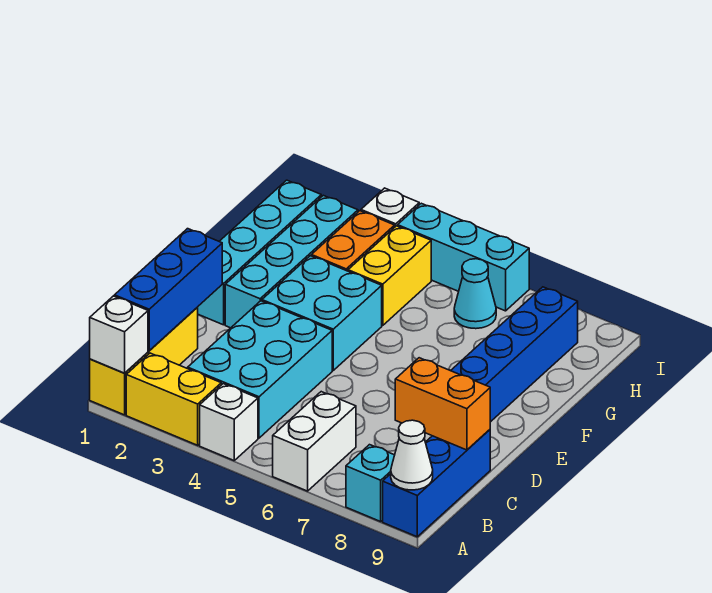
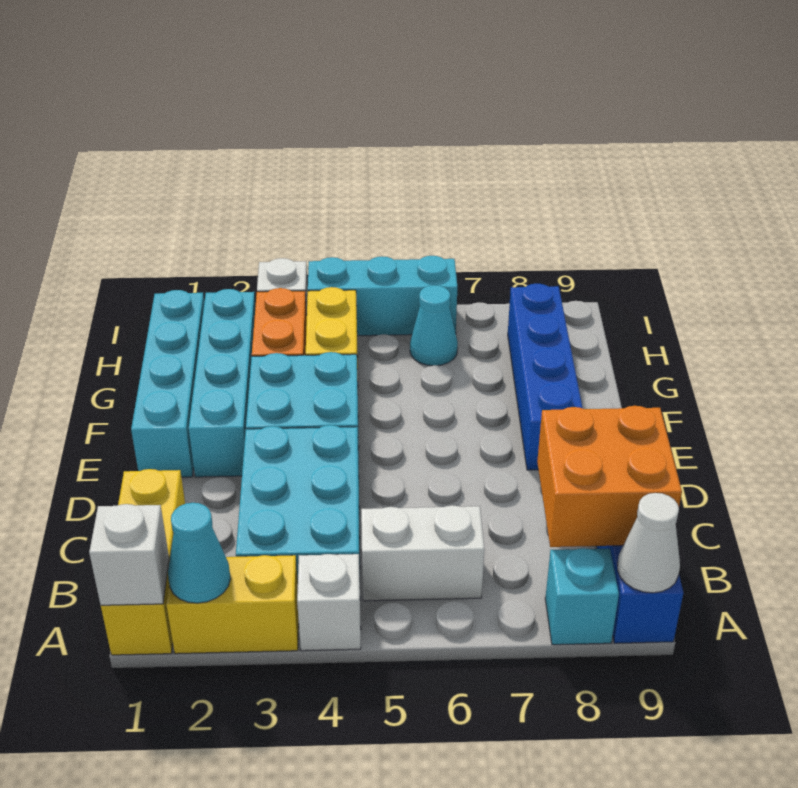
none -> cyan cone A2 level 2
white brick A6:B6 level 1 -> white brick B5:B6 level 1
blue brick B1:D1 level 2 -> none
orange brick C8:C9 level 2 -> orange brick B8:C9 level 2

